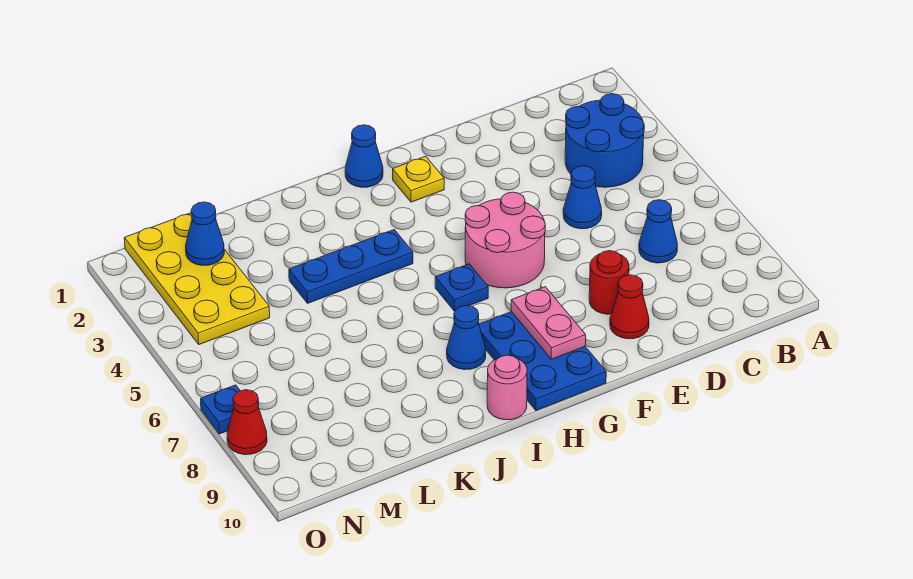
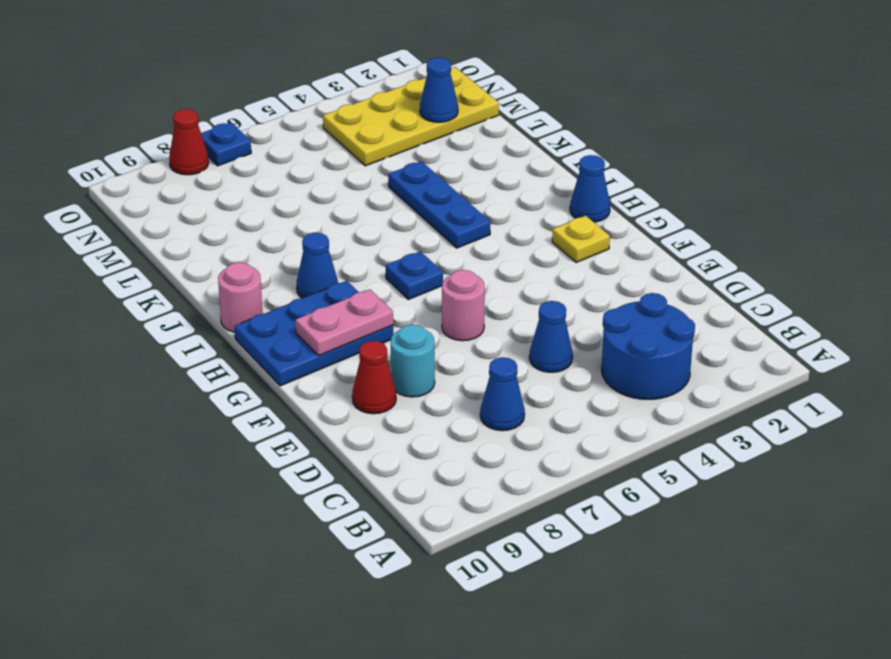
red round brick E8 level 1 -> cyan round brick E8 level 1
pink round brick F5:G6 level 1 -> pink round brick F6 level 1

